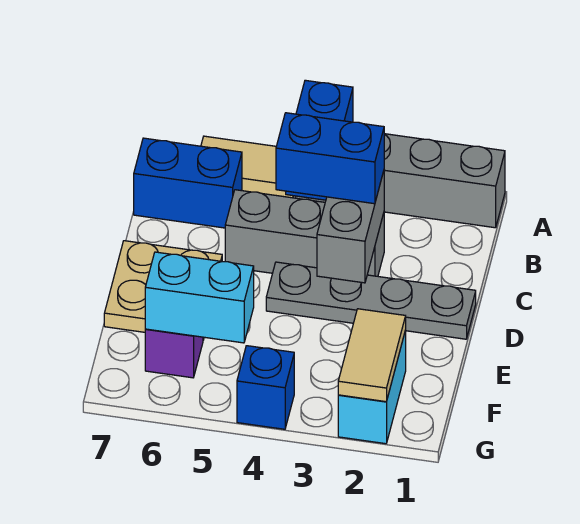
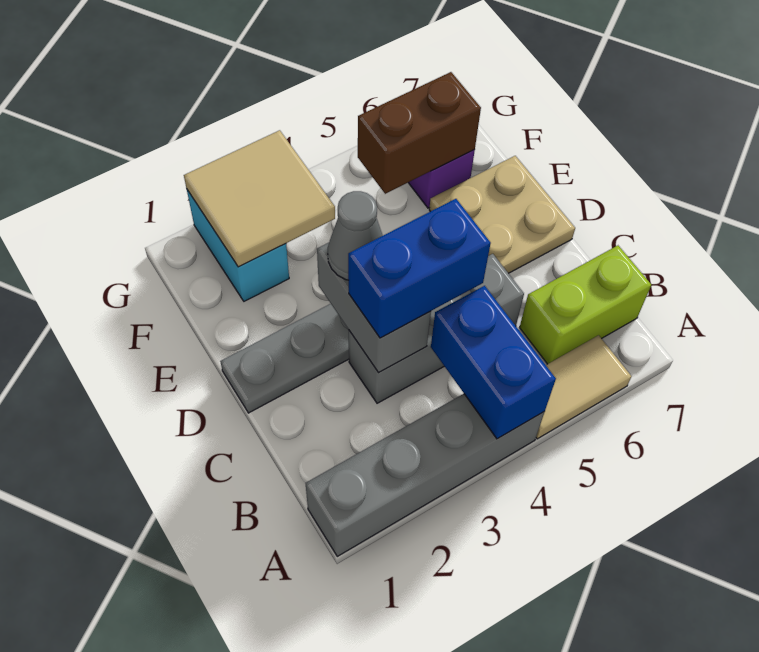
blue brick B6:B7 level 1 -> lime brick B6:B7 level 1
none -> grey cone D3 level 3
tan tile F2:G2 level 2 -> tan tile F2:G3 level 2
cyan brick F5:F6 level 2 -> brown brick F5:F6 level 2
blue brick G4 level 1 -> none

